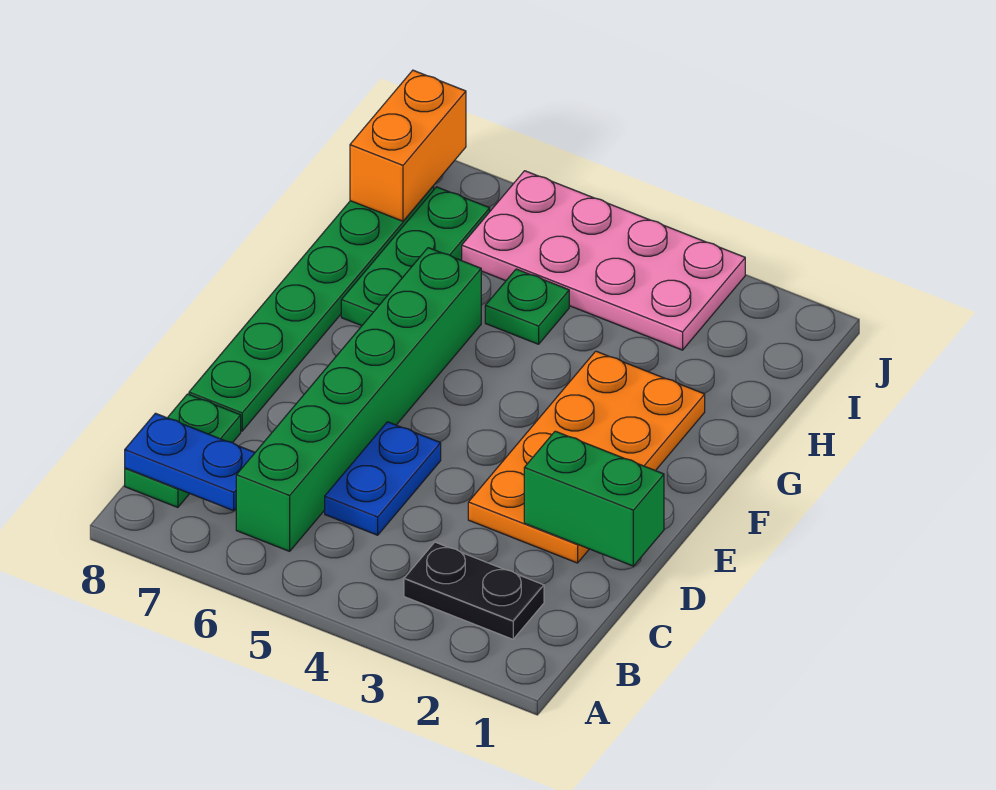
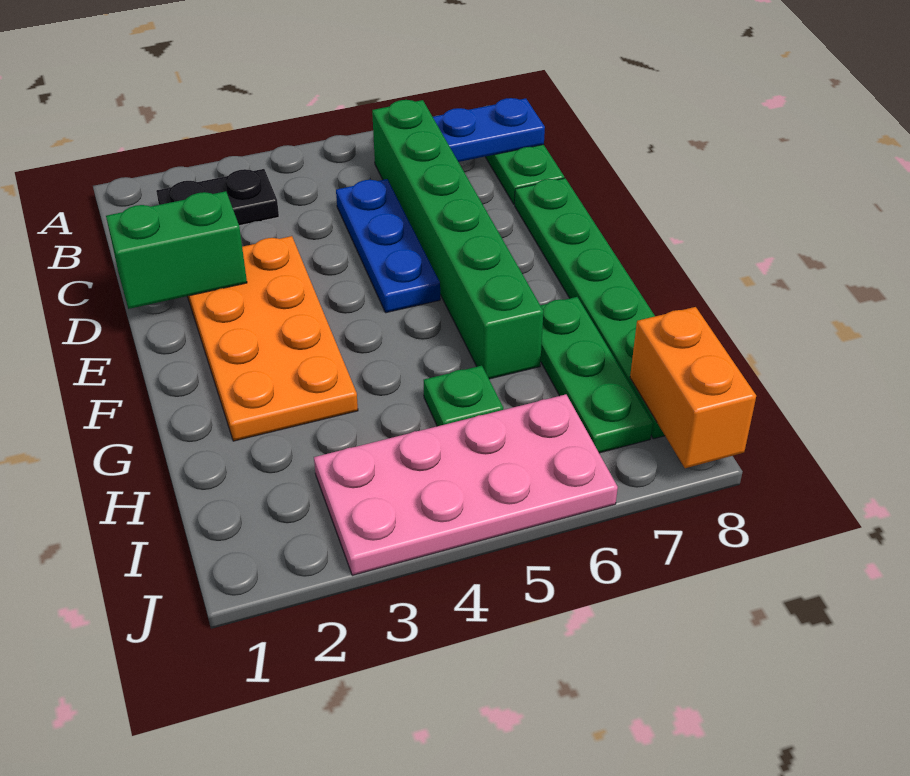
blue plate C5:D5 level 1 -> blue plate C5:E5 level 1

